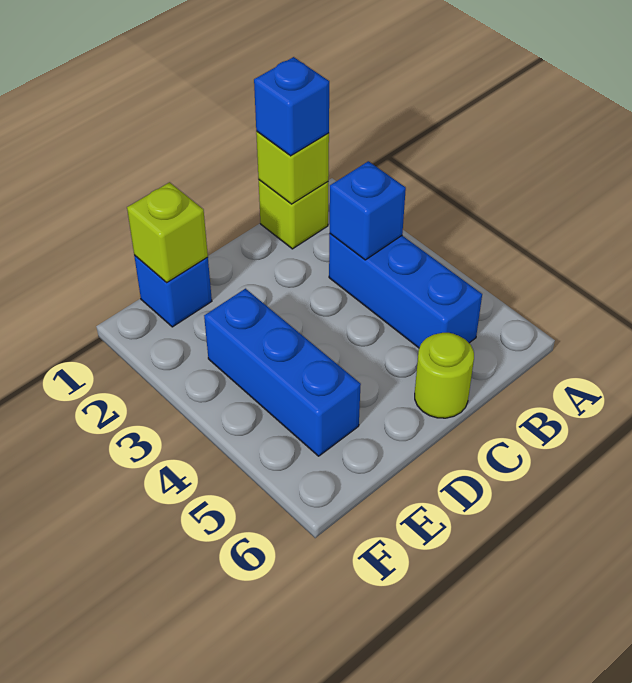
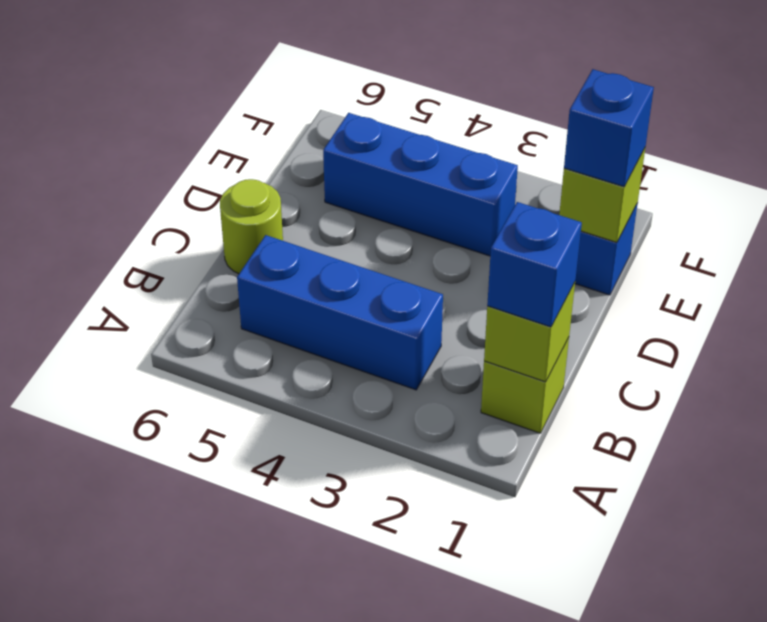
blue brick B3 level 2 -> blue brick E1 level 3

